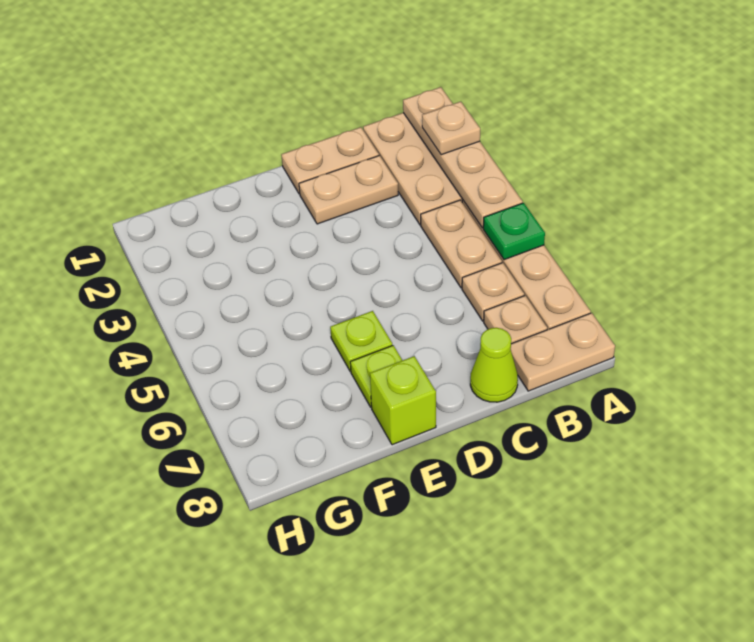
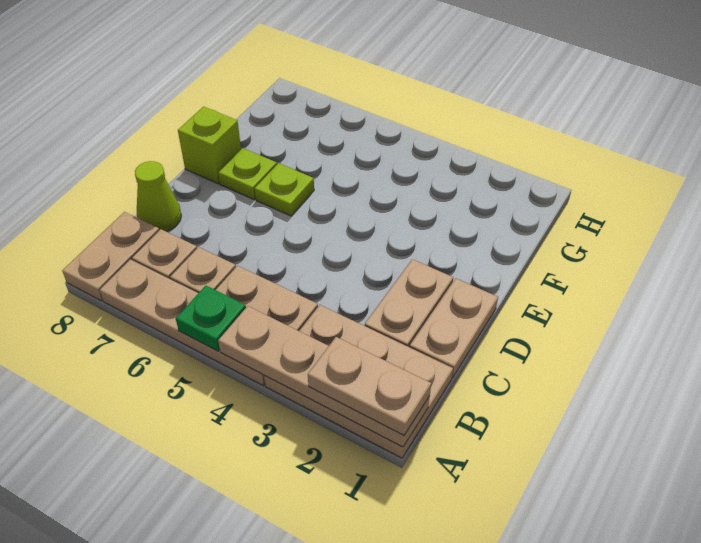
tan plate A2 level 3 -> tan plate A1:A2 level 3

